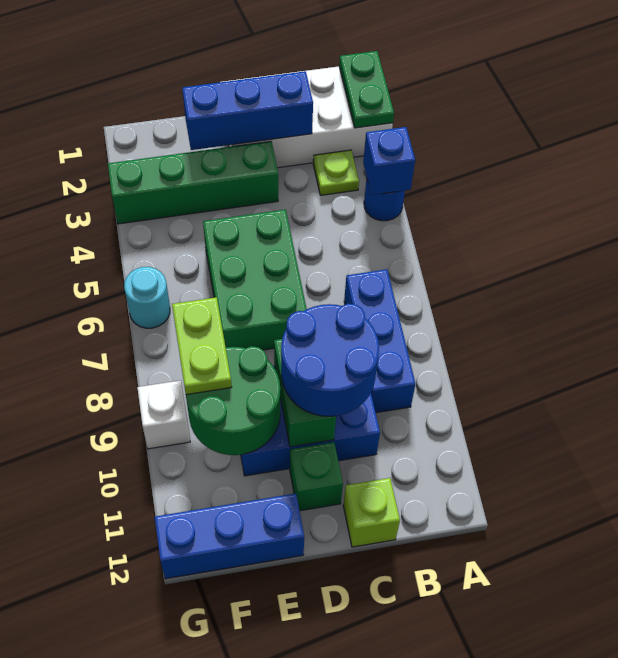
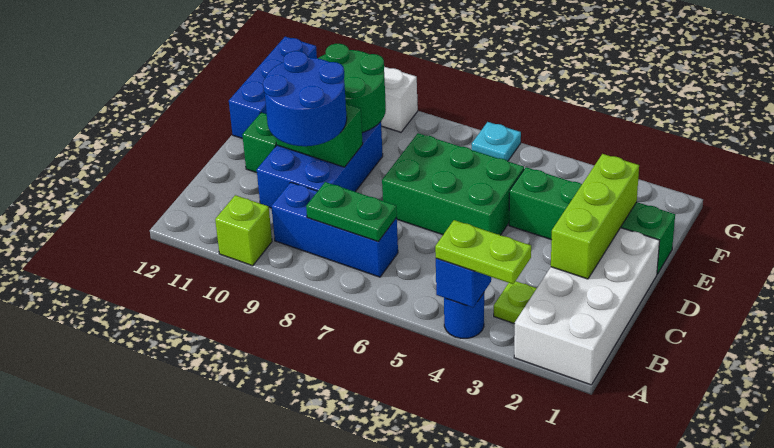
green plate A1:A2 level 2 -> green plate B7:B8 level 2
blue brick C2:E2 level 2 -> lime brick C2:E2 level 2
lime brick C12 level 1 -> lime brick A10 level 1
green brick D3:G3 level 1 -> green brick E1:E4 level 1
lime plate F8:F9 level 3 -> lime plate A3:A4 level 3
cyan round brick G6 level 1 -> cyan plate G6 level 1

